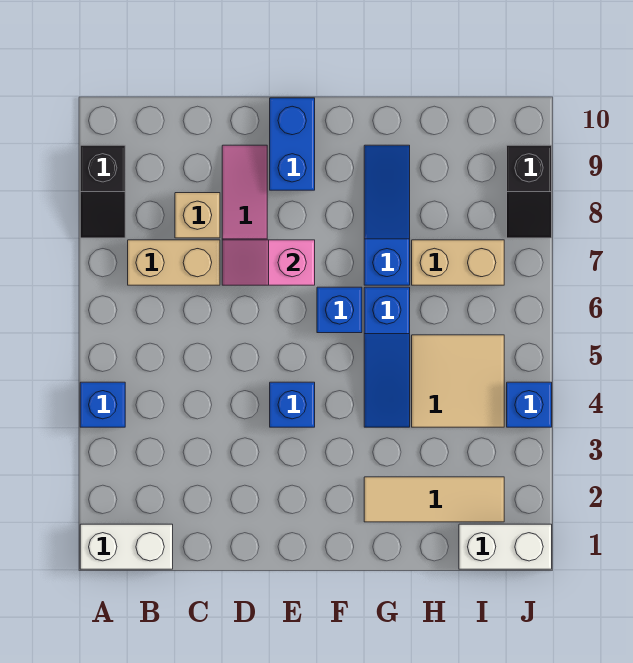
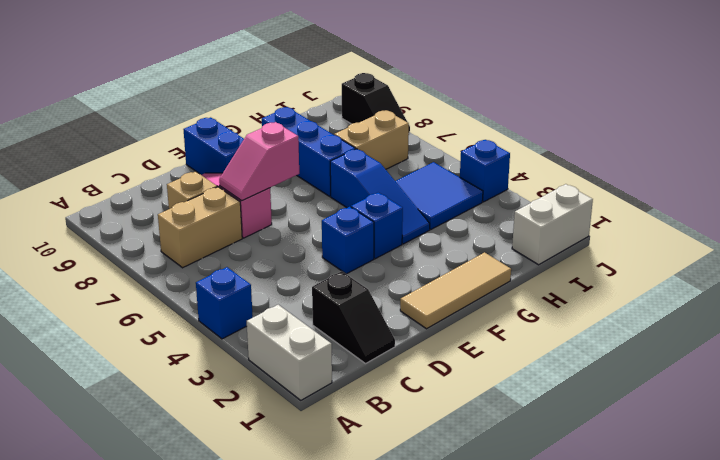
white brick A1:B1 level 1 -> white brick A1:A2 level 1
black slope A8:A9 level 1 top 9 -> black slope C1:C2 level 1 top 2
blue brick F6 level 1 -> blue brick F4 level 1
tan tile G2:I2 level 1 -> tan tile E1:G1 level 1
blue slope G7:G9 level 1 top 7 -> blue brick G7:G9 level 1
tan tile H4:I5 level 1 -> blue tile H4:I5 level 1

